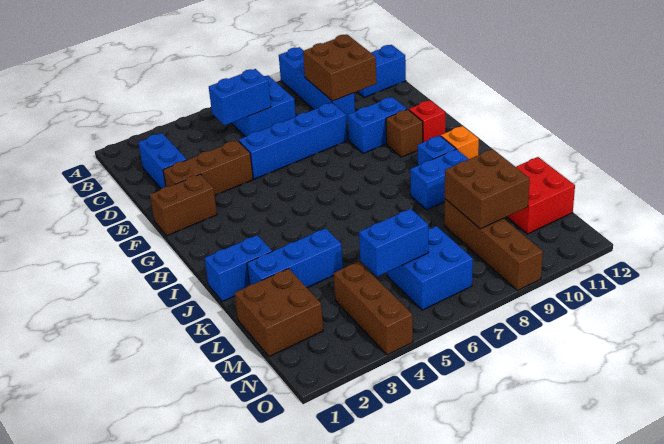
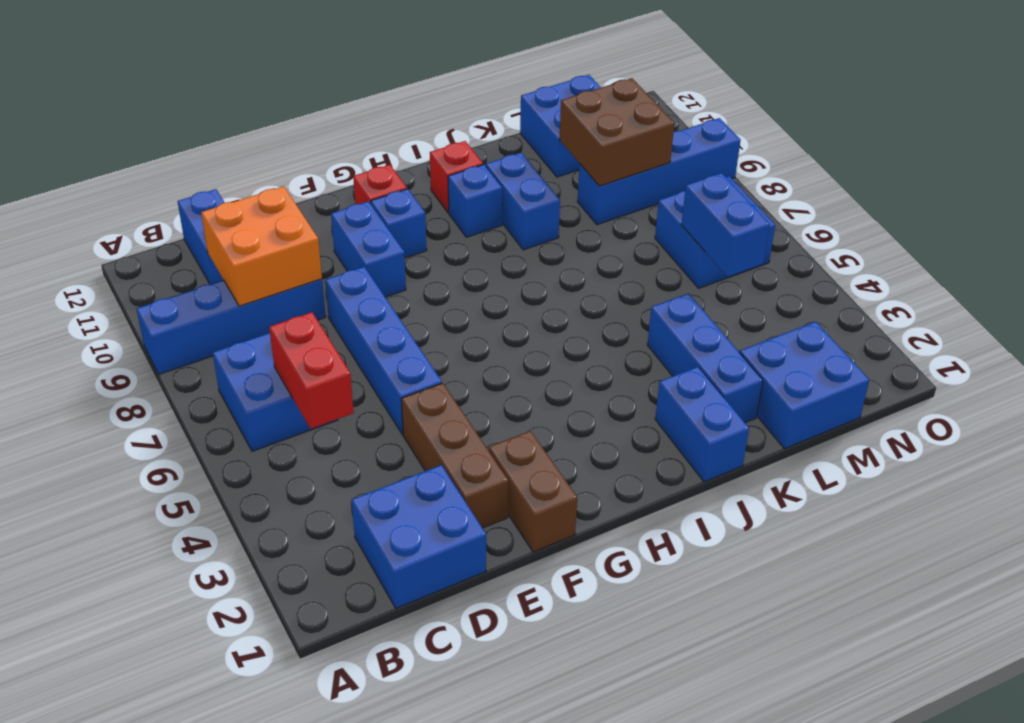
blue brick C2:D2 level 1 -> blue brick C1:D2 level 1
blue brick C5:C6 level 2 -> red brick C5:C6 level 2
brown brick C9:D10 level 2 -> orange brick C9:D10 level 2
brown brick G10 level 1 -> blue brick G10 level 1
orange brick I11 level 1 -> red brick I11 level 1
brown brick L1:M2 level 1 -> blue brick L1:M2 level 1
brown brick L9:O9 level 1 -> blue brick L9:O9 level 1
red brick L11:M12 level 1 -> blue brick L11:M12 level 1
brown brick M4:O4 level 1 -> none

